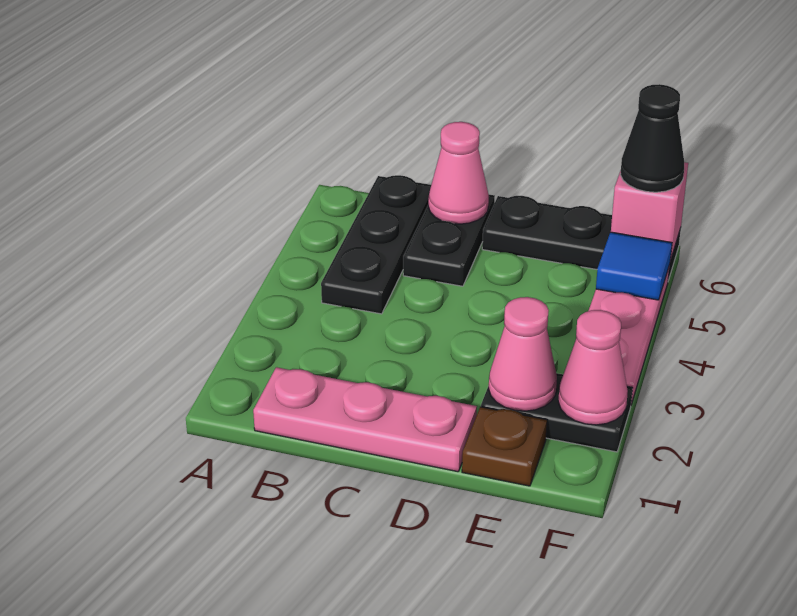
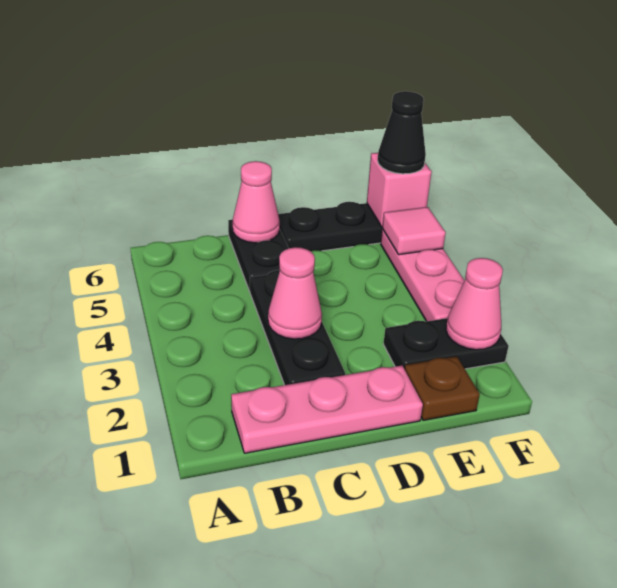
black plate B4:B6 level 1 -> black plate C2:C4 level 1
pink cone E2 level 2 -> pink cone C3 level 2
blue tile F5 level 2 -> pink tile F5 level 2

